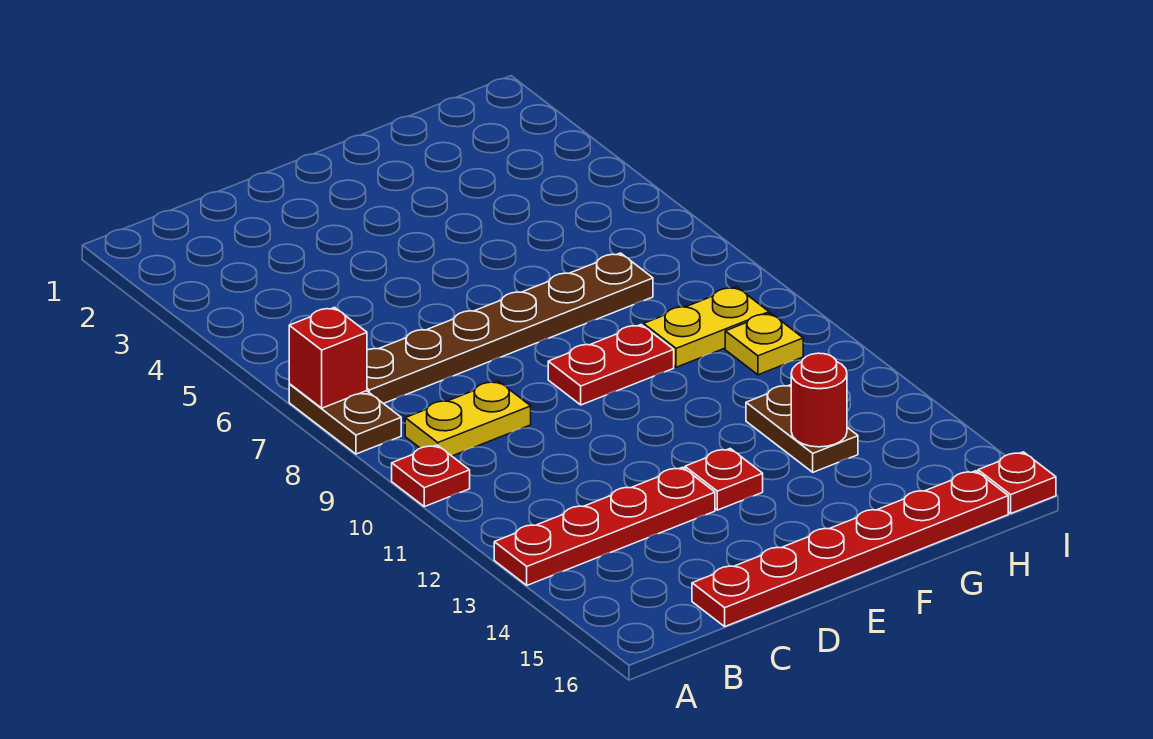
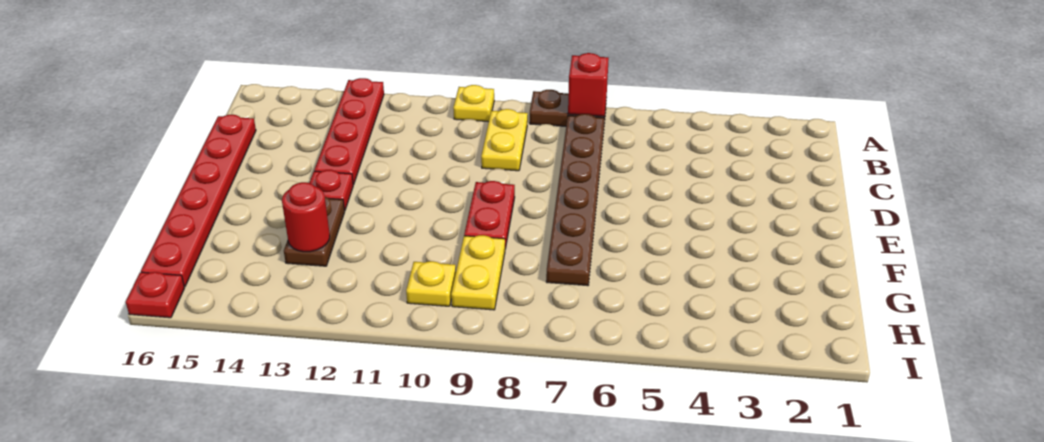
red plate A10 level 1 -> yellow plate A10 level 1
brown plate G12:G13 level 1 -> brown plate F13:G13 level 1

